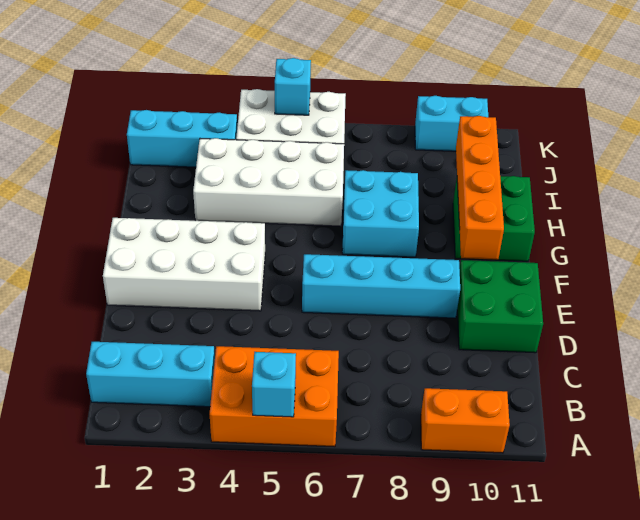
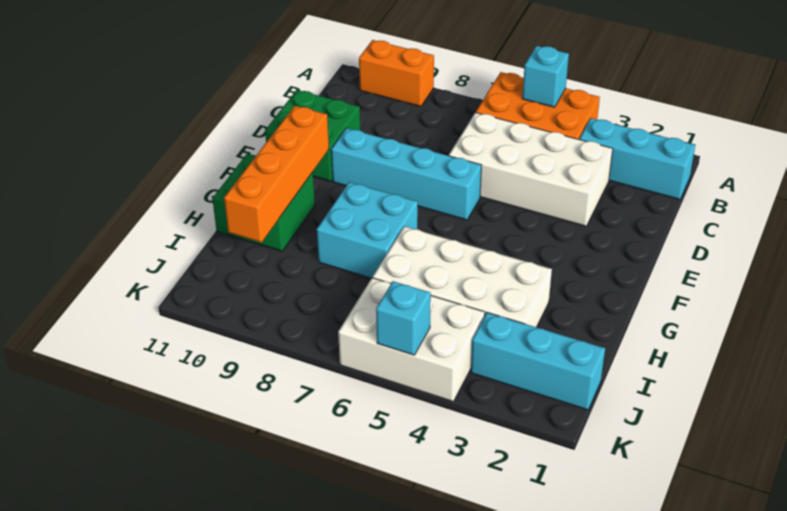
white brick E1:F4 level 1 -> white brick C3:D6 level 1
cyan brick K9:K10 level 1 -> none

